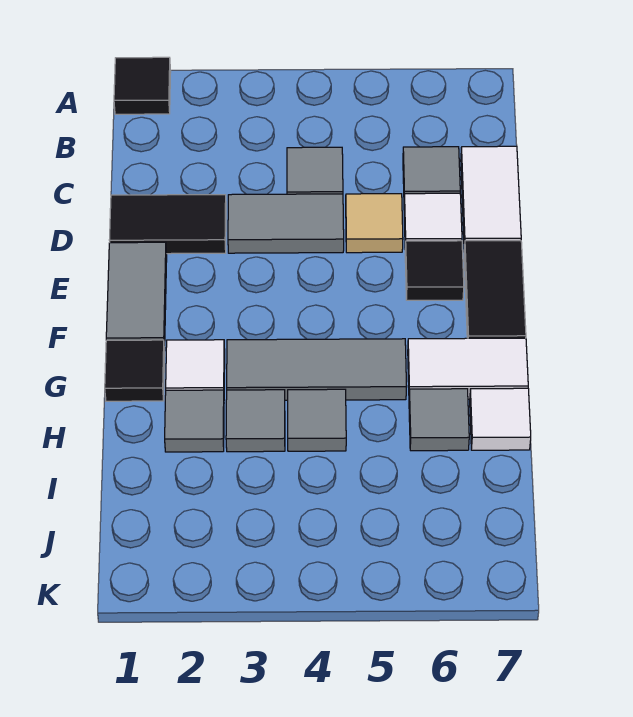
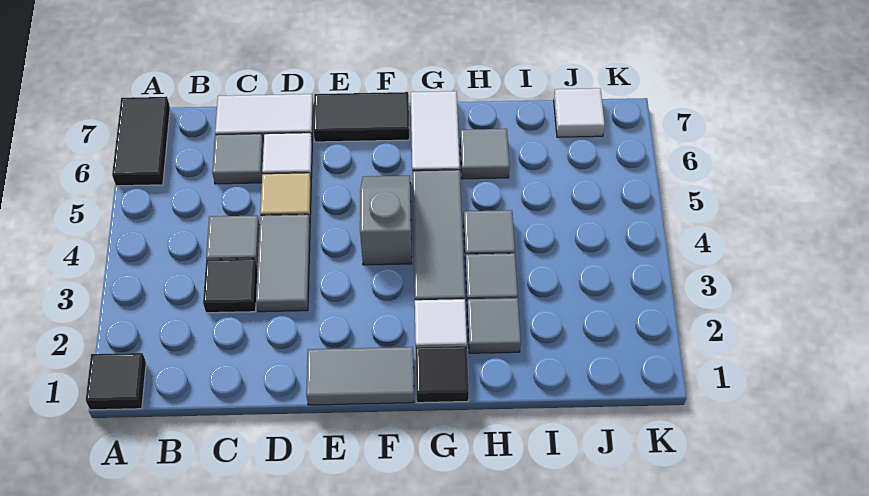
black tile D1:D2 level 1 -> black tile A6:A7 level 1
black tile E6 level 1 -> black tile C3 level 1
none -> grey slope F4:F5 level 1 top 4
white tile H7 level 1 -> white tile J7 level 1

